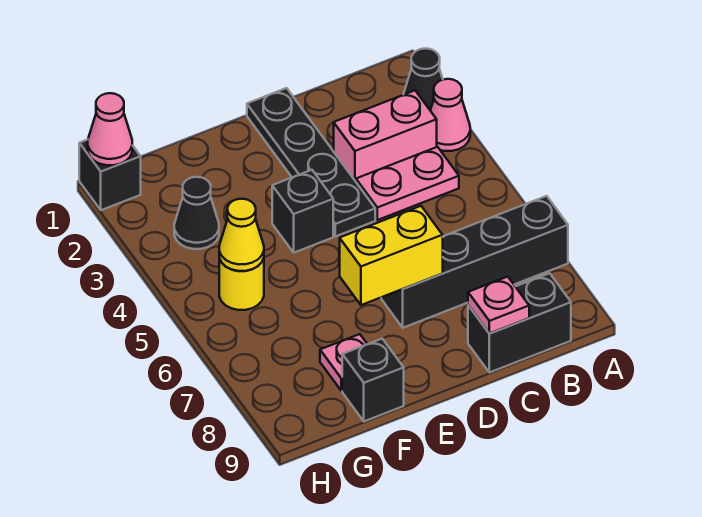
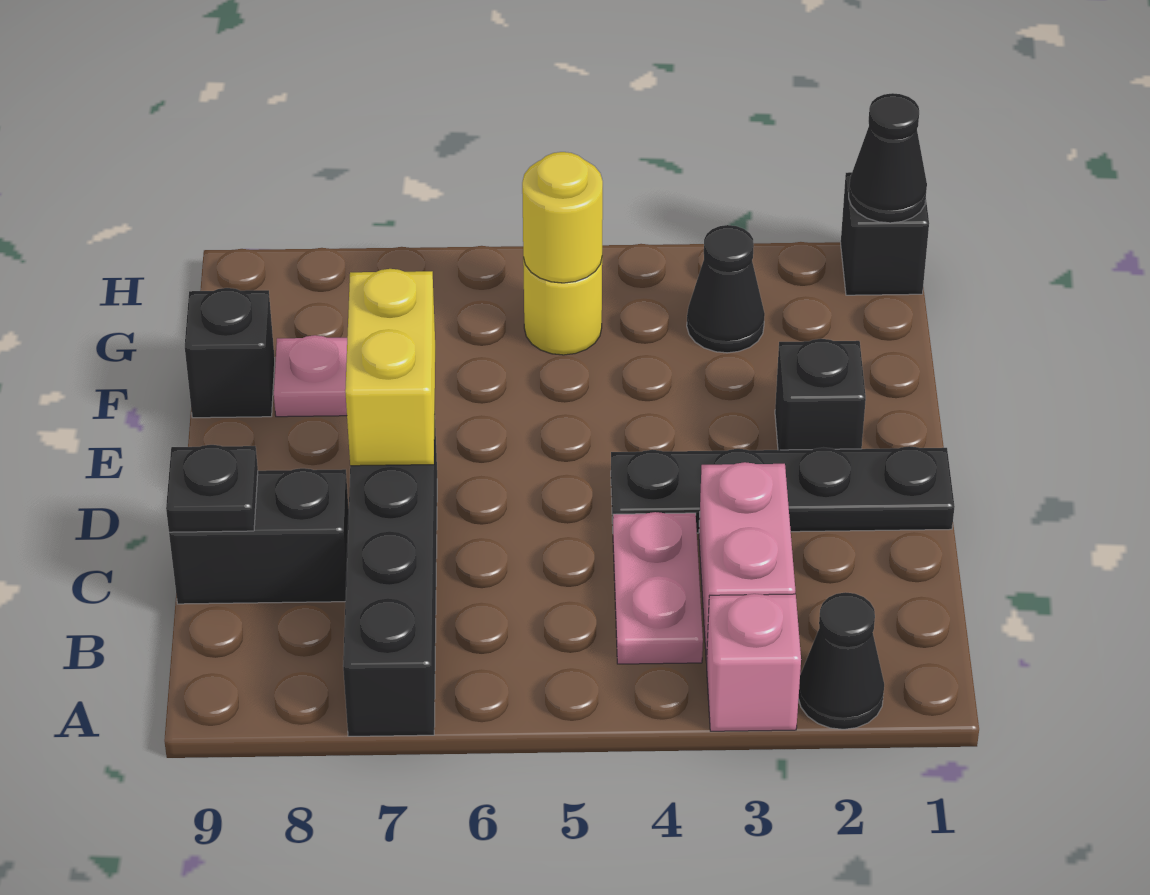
pink cone A3 level 1 -> pink brick A3 level 1
black brick B9:C9 level 1 -> black brick C8:C9 level 1
pink plate C9 level 2 -> black plate C9 level 2
black brick E4 level 1 -> black brick E2 level 1
yellow cone G5 level 2 -> yellow round brick G5 level 2
pink cone H1 level 2 -> black cone H1 level 2

